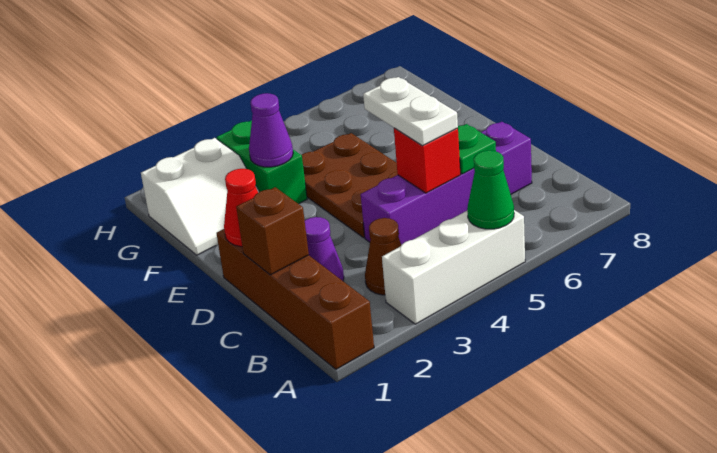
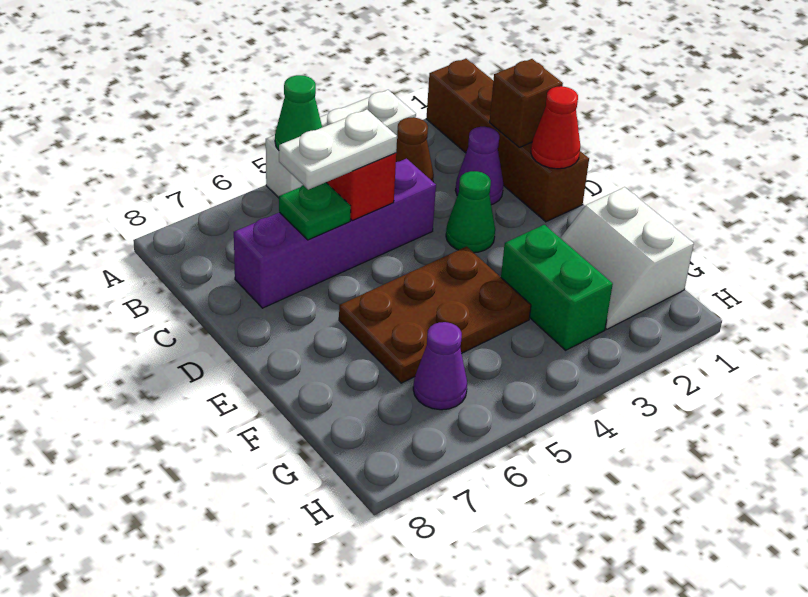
white plate C5:D5 level 3 -> white plate C5:C6 level 3
none -> green cone D3 level 1
brown plate D4:F5 level 1 -> brown plate E4:F6 level 1
white slope F1:G2 level 1 top G -> white slope F1:G2 level 1 top 1
purple cone F3 level 2 -> purple cone G6 level 1

